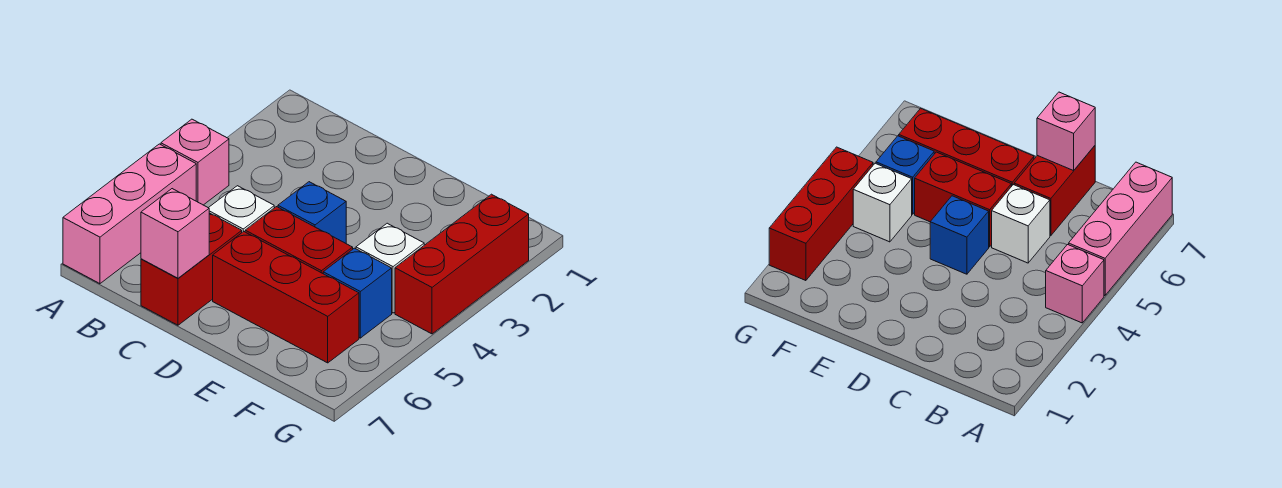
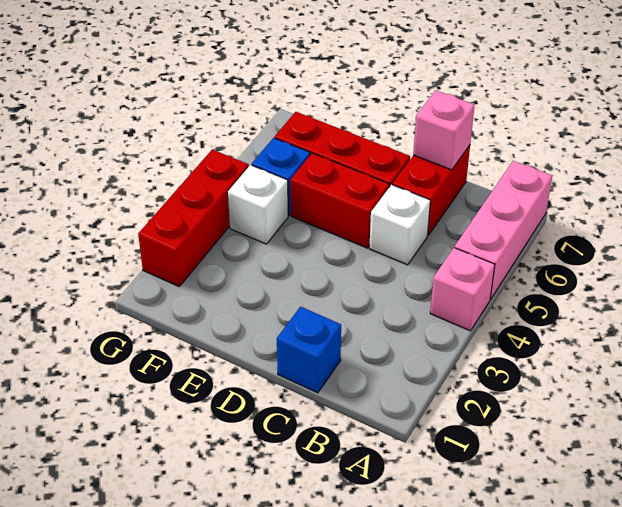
blue brick D4 level 1 -> blue brick C1 level 1

